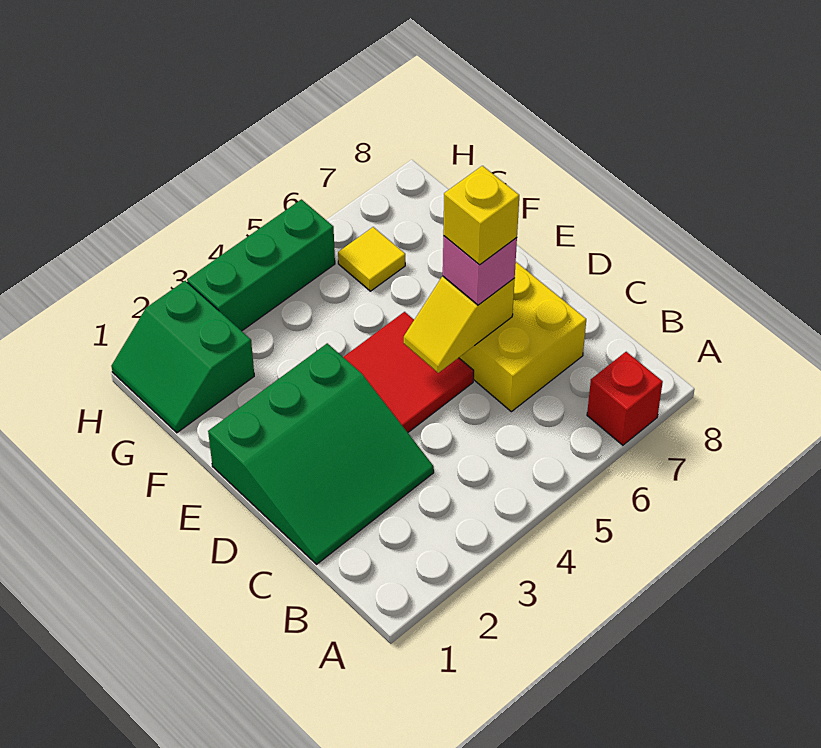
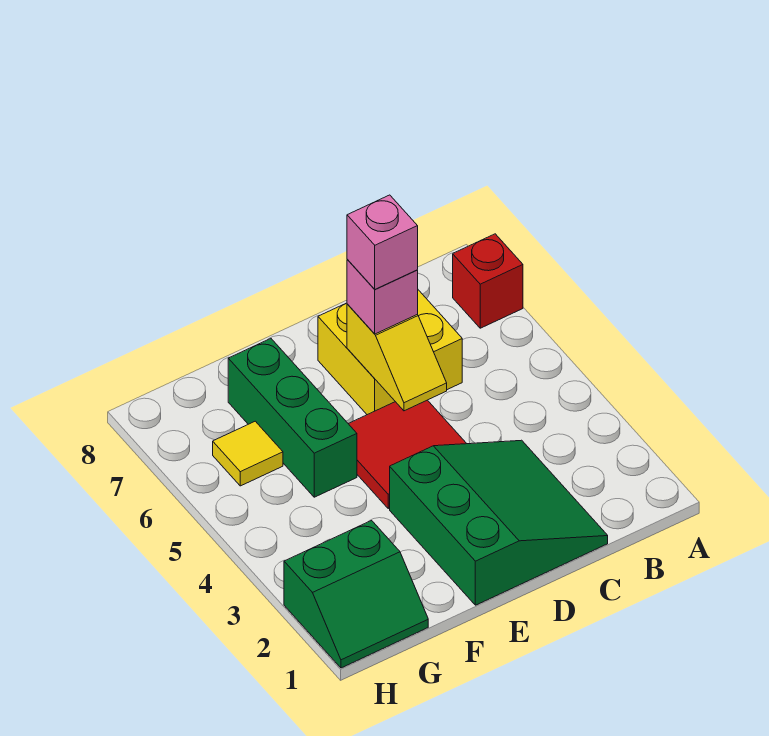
yellow brick D6 level 4 -> pink brick D6 level 4
green brick H3:H5 level 1 -> green brick F5:F7 level 1

